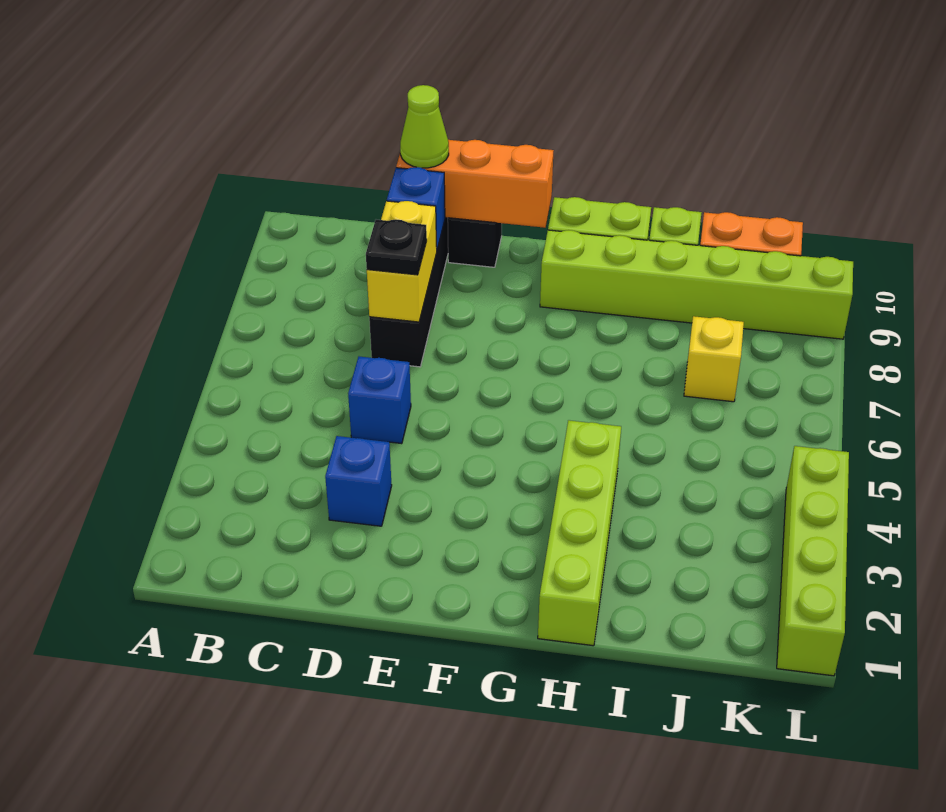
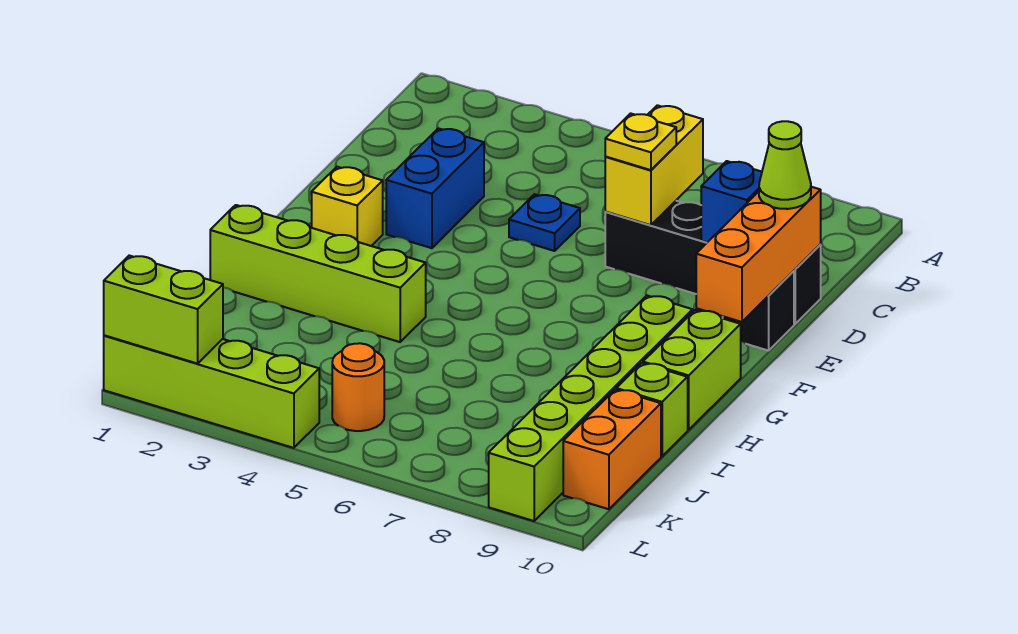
blue brick D3 level 1 -> blue brick D3:E3 level 1
blue brick D5 level 1 -> blue plate D5 level 1
yellow brick D7:D8 level 2 -> yellow brick C7:D7 level 2
black plate D7 level 3 -> yellow plate D7 level 3
yellow brick J7 level 1 -> yellow brick F2 level 1
none -> orange round brick K5 level 1
none -> lime brick L1:L2 level 2

